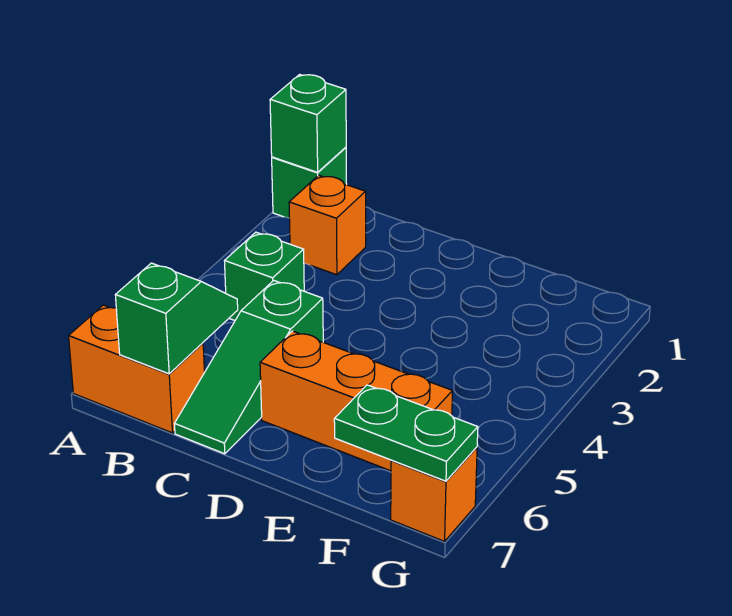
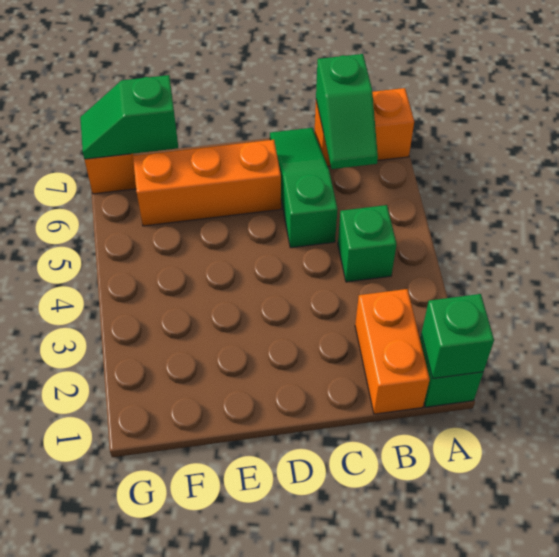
orange brick B2 level 1 -> orange brick B1:B2 level 1
green plate F7:G7 level 2 -> green slope F7:G7 level 2 top F

